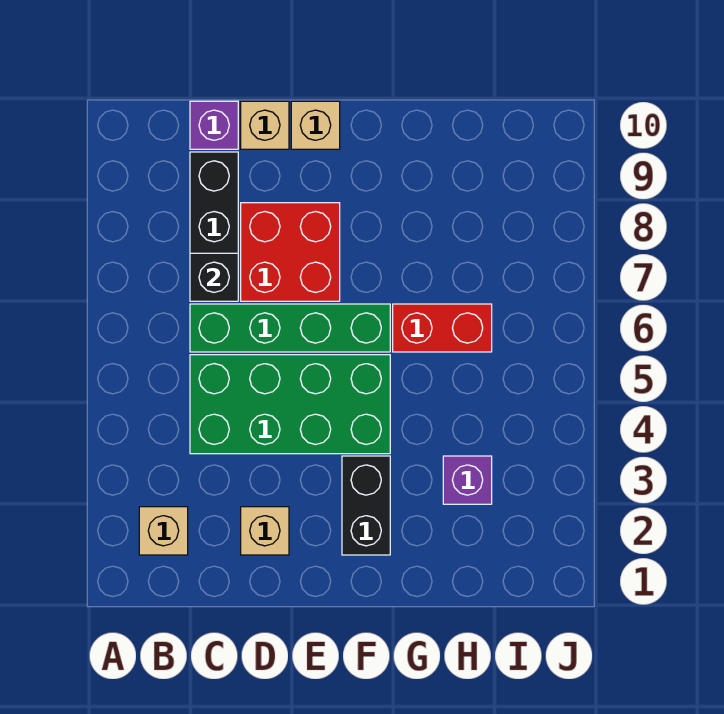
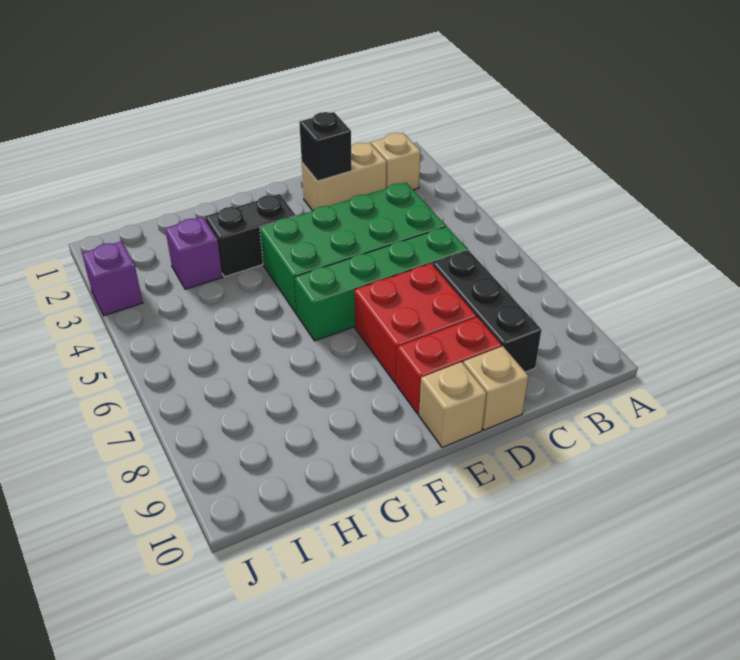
black brick C7 level 2 -> black brick D2 level 2
purple brick C10 level 1 -> purple brick J3 level 1
tan brick D2 level 1 -> tan brick C2:D2 level 1
black brick F2:F3 level 1 -> black brick F3:G3 level 1
red brick G6:H6 level 1 -> red brick D9:E9 level 1

